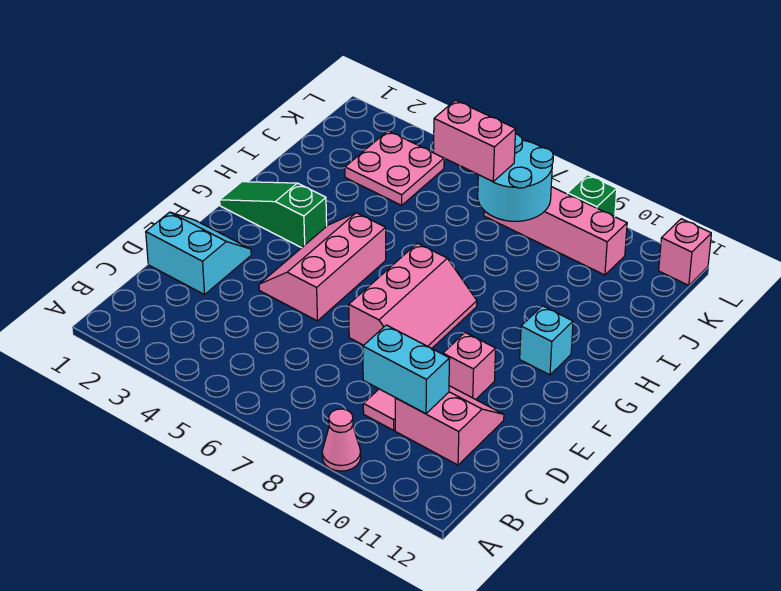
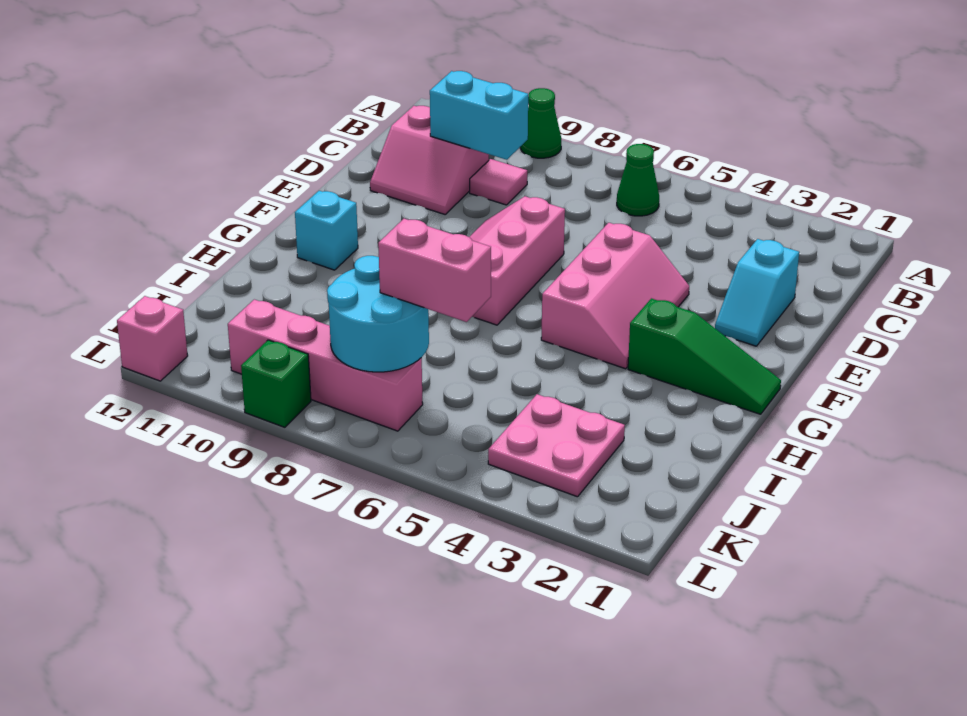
pink cone A9 level 1 -> green cone A9 level 1
none -> green cone B6 level 1
cyan slope D1:E2 level 1 top D -> cyan slope D2:E2 level 1 top D
pink brick E10 level 1 -> none

